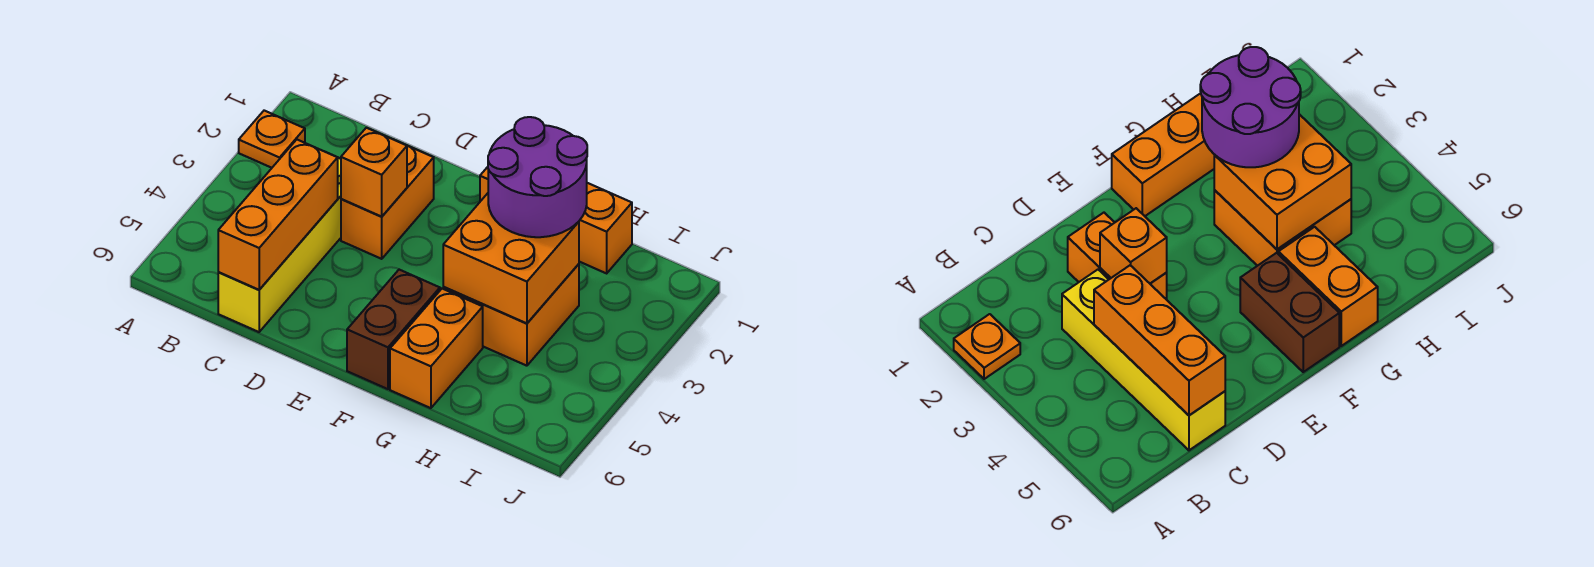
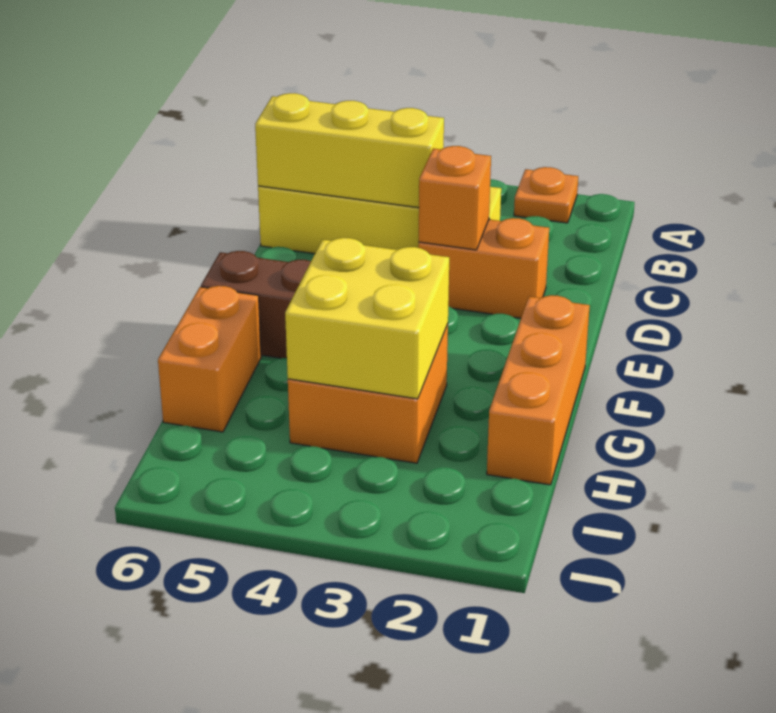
orange brick C4:C6 level 2 -> yellow brick C4:C6 level 2
purple round brick G2:H3 level 3 -> none
orange brick G3:H4 level 2 -> yellow brick G3:H4 level 2
orange brick G5:G6 level 1 -> orange brick G6:H6 level 1

